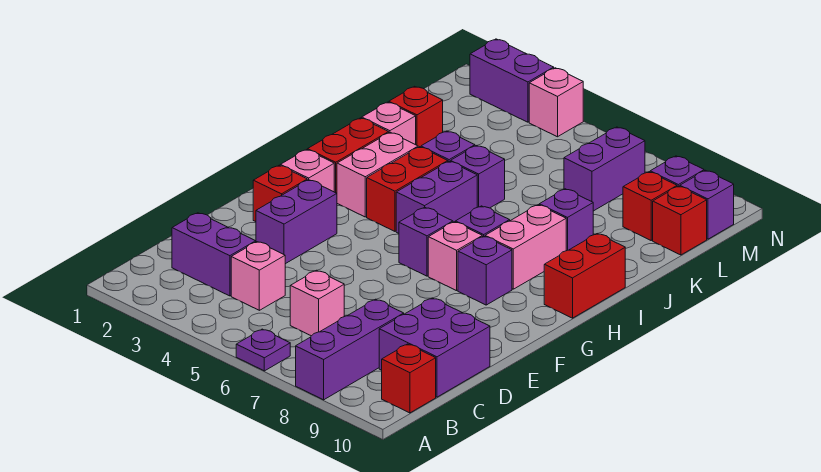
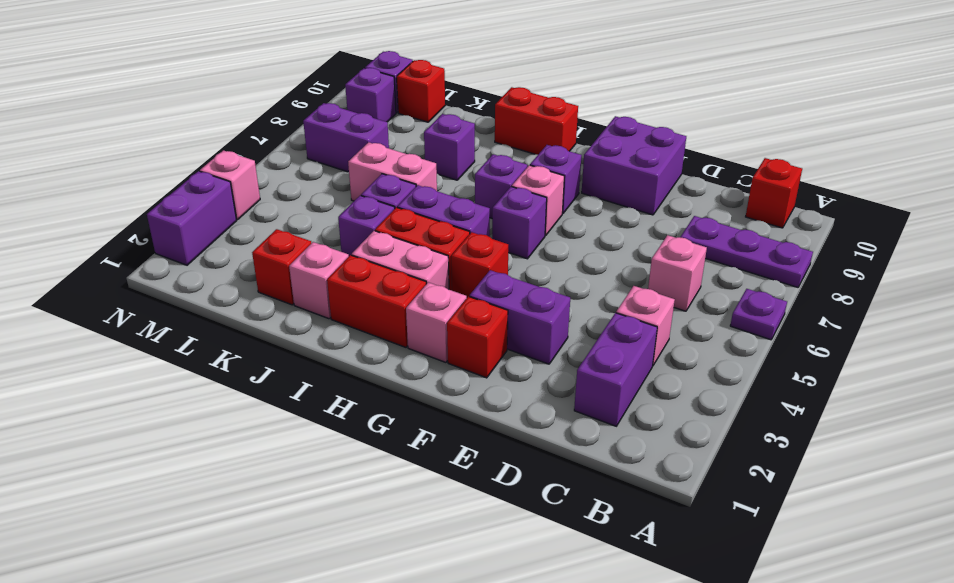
purple brick A8:C8 level 1 -> purple plate A8:C8 level 1
purple brick C9:D10 level 1 -> purple brick E9:F10 level 1
pink brick H8:I8 level 1 -> pink brick J6:K6 level 1
red brick L9 level 1 -> red brick G4 level 1

